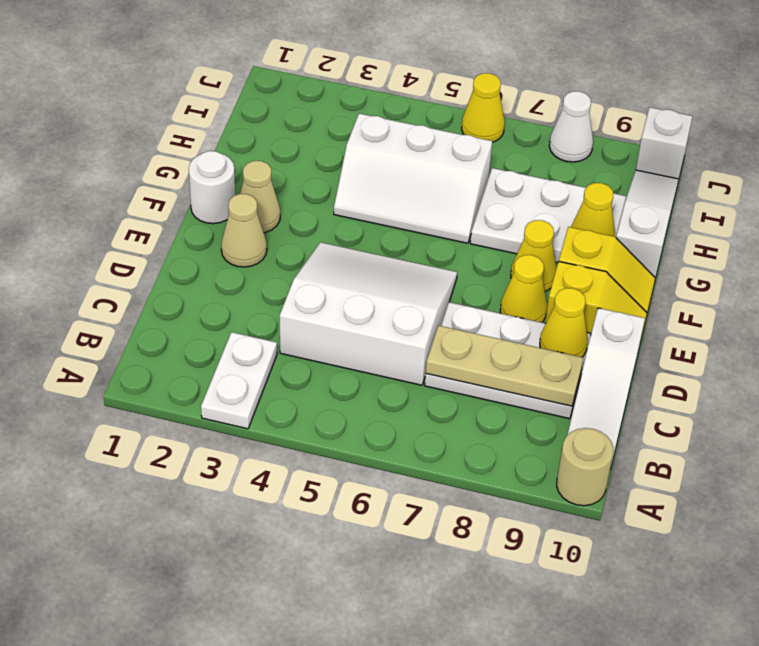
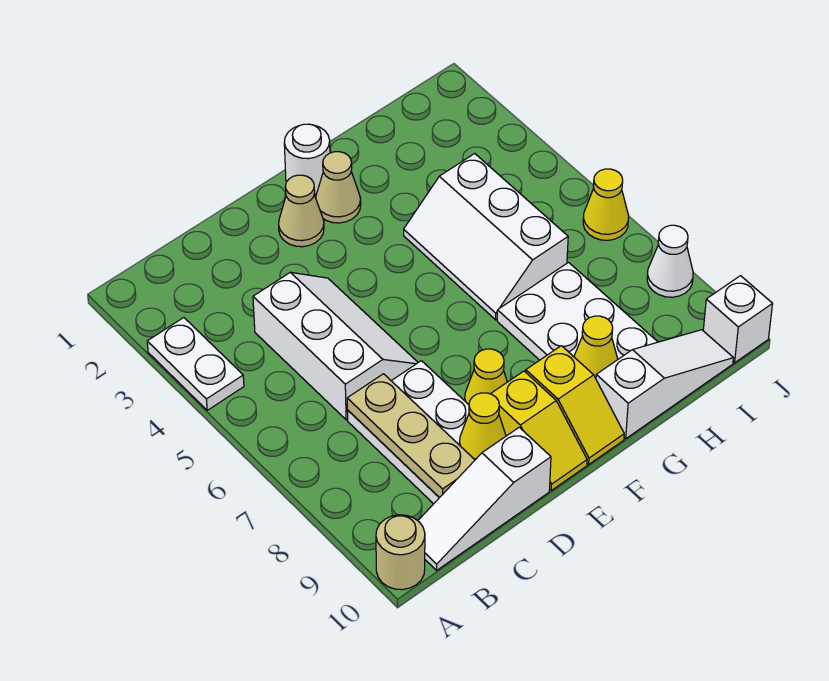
white plate A3:B3 level 1 -> white plate A3:A4 level 1
white slope C4:E6 level 1 top C -> white slope C4:D6 level 1 top C
yellow cone F8 level 1 -> none

